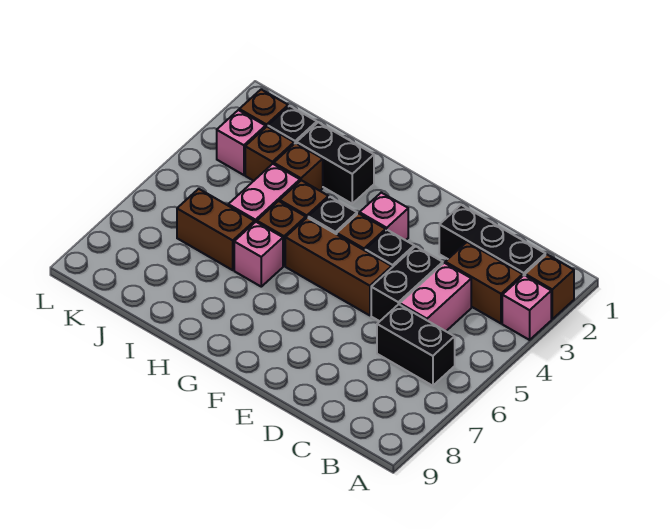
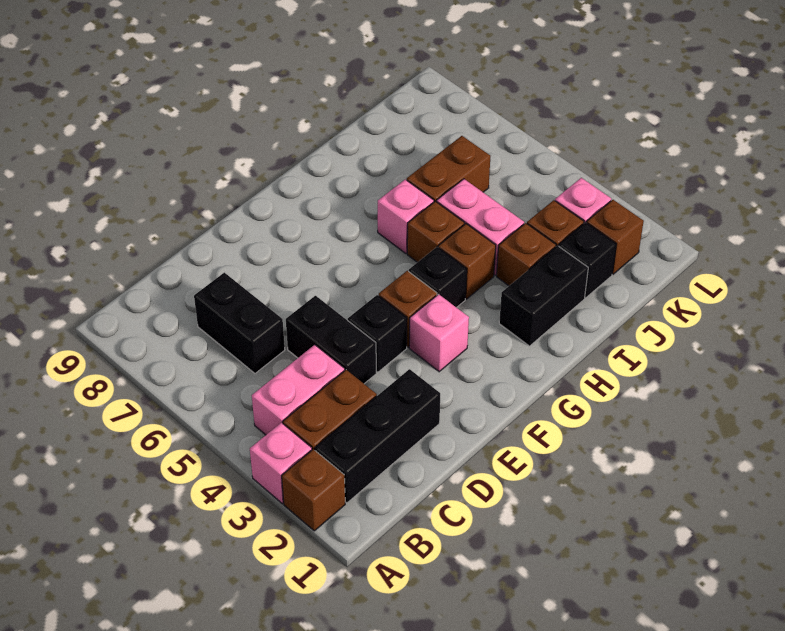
black brick B6:C6 level 1 -> black brick C6:C7 level 1
pink brick C4:C5 level 1 -> pink brick B4:C4 level 1
brown brick E5:G5 level 1 -> none

